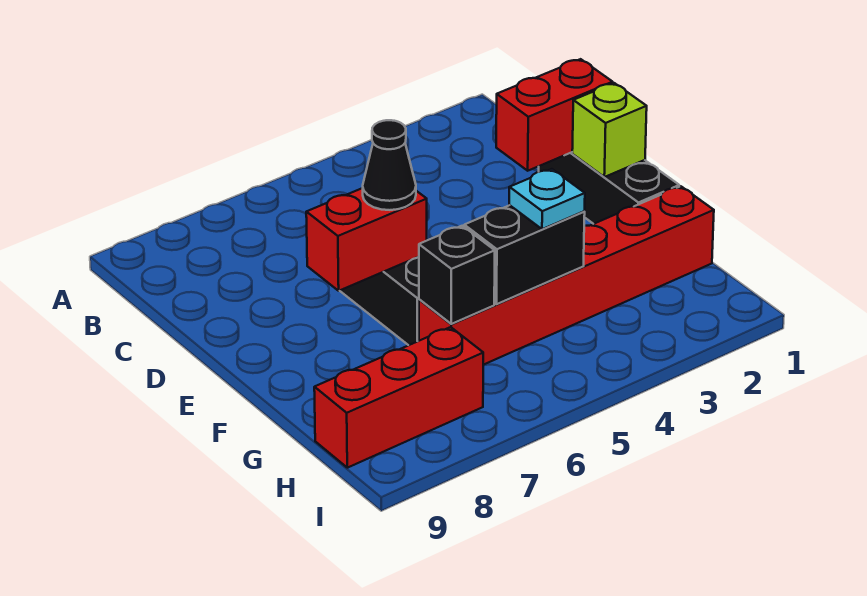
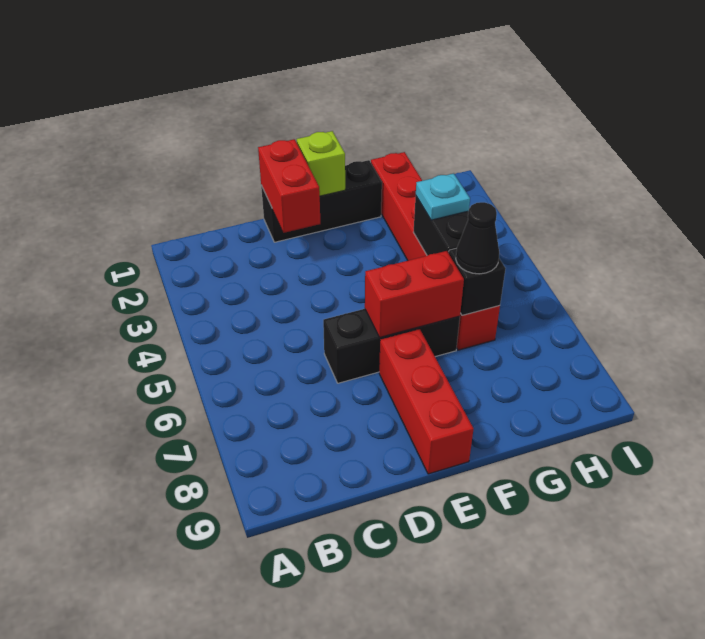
red brick E6:E7 level 2 -> red brick E6:F6 level 2
black cone E6 level 3 -> black cone G6 level 3
red brick H7:H9 level 1 -> red brick E7:E9 level 1

